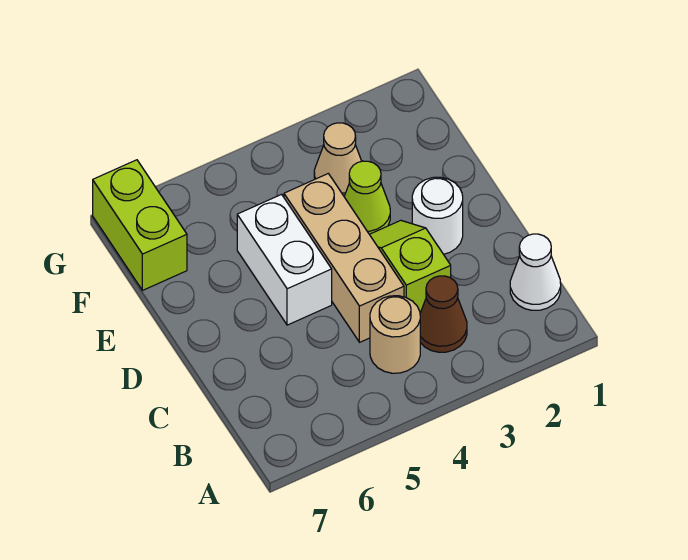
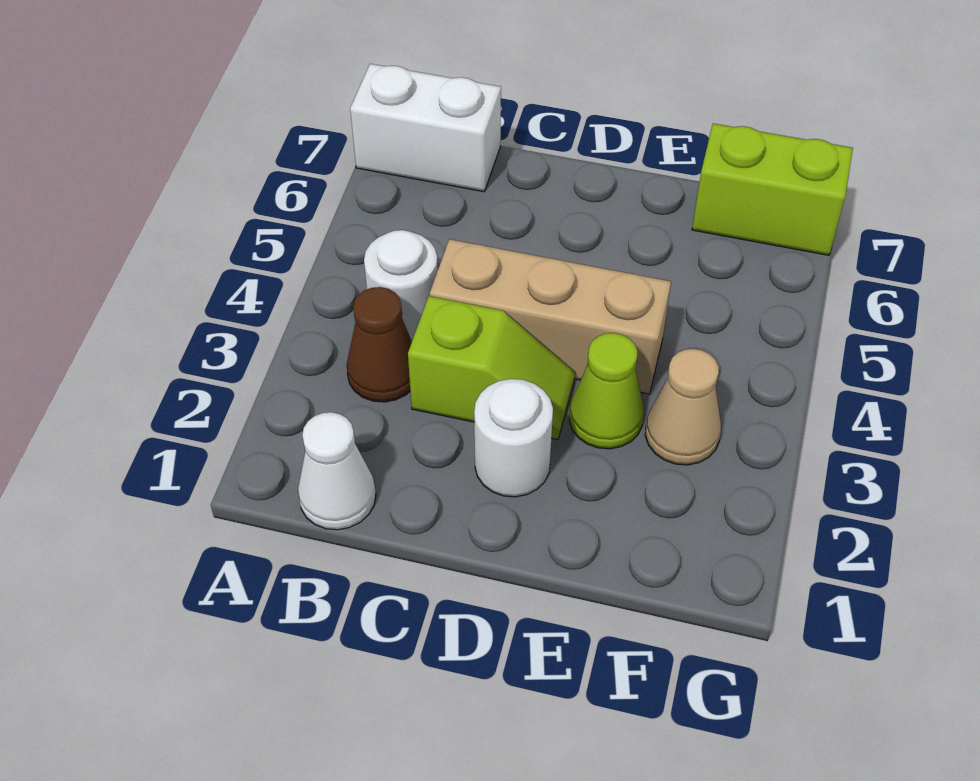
tan round brick B4 level 1 -> white round brick B4 level 1
white brick D5:E5 level 1 -> white brick A7:B7 level 1

